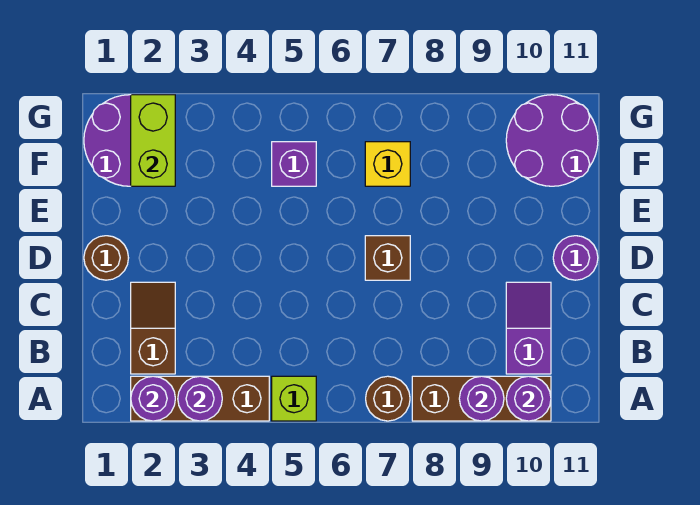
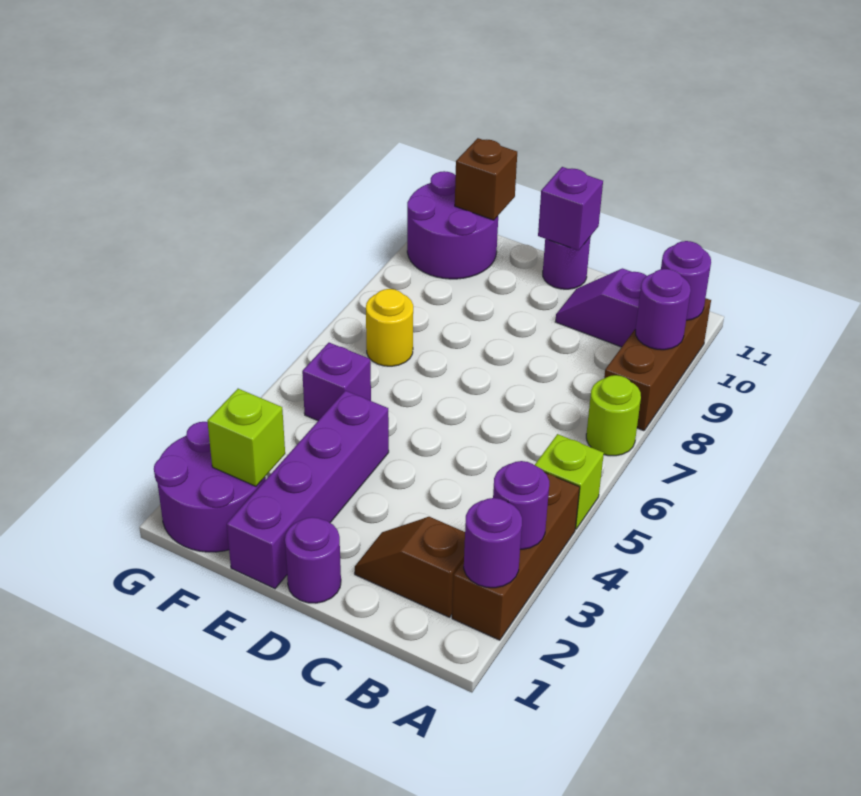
brown round brick A7 level 1 -> lime round brick A7 level 1
brown round brick D1 level 1 -> purple round brick D1 level 1
brown brick D7 level 1 -> brown brick F11 level 2
none -> purple brick D11 level 2
none -> purple brick E1:E4 level 1
lime brick F2:G2 level 2 -> lime brick F2 level 2
yellow brick F7 level 1 -> yellow round brick F7 level 1

